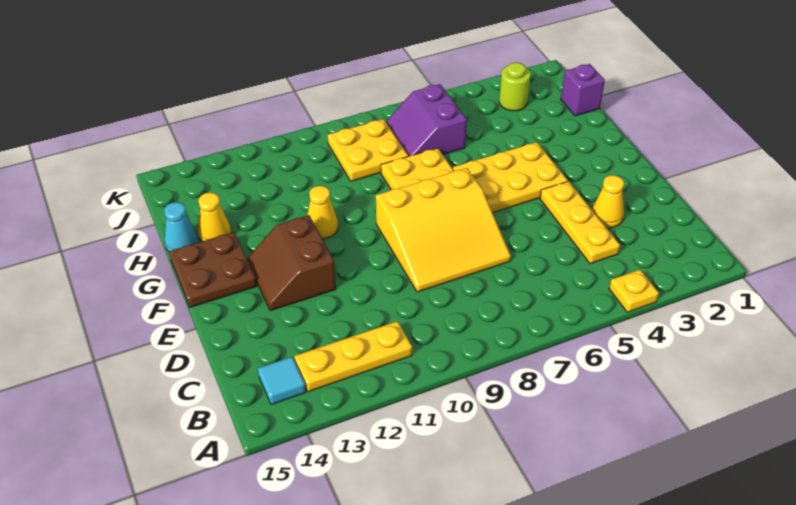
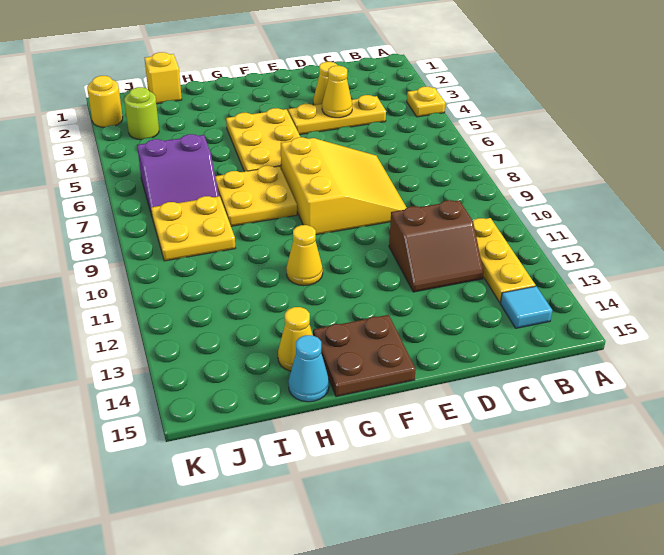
none -> yellow cone D4 level 2
brown slope E12:F13 level 1 top 12 -> brown slope C11:D12 level 1 top 11
purple brick I1 level 1 -> yellow brick I1 level 1
none -> yellow round brick K2 level 1

